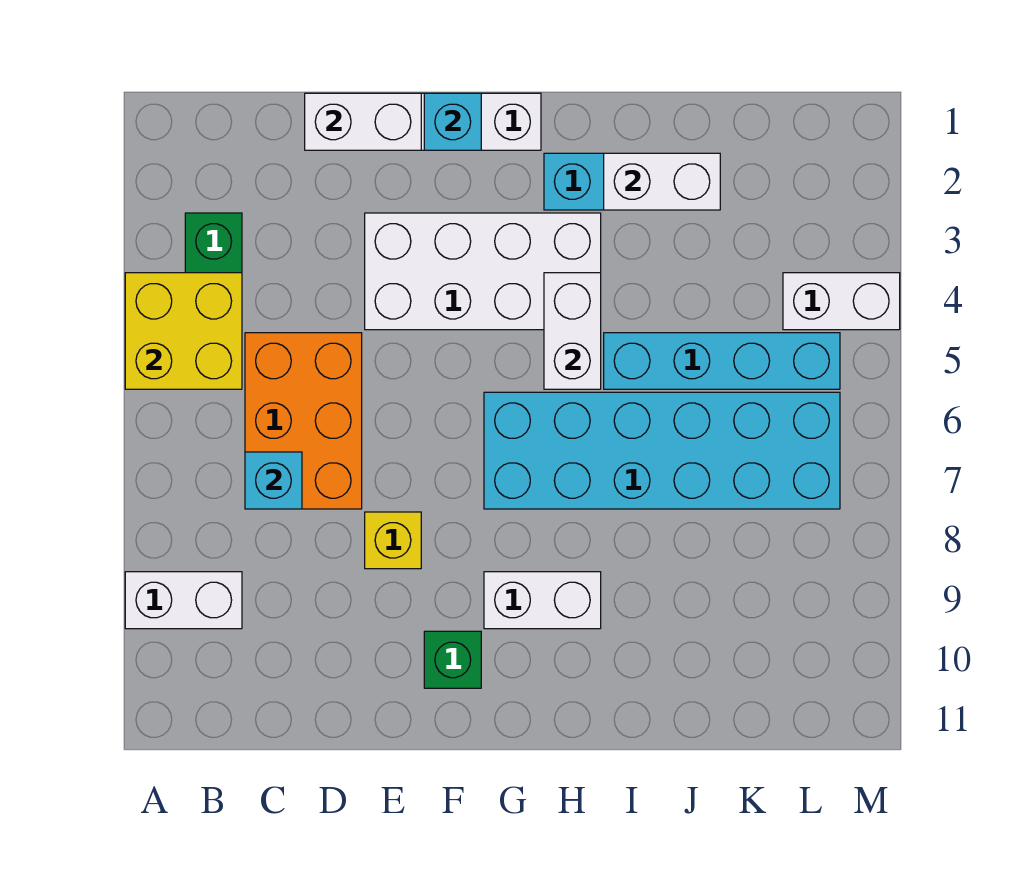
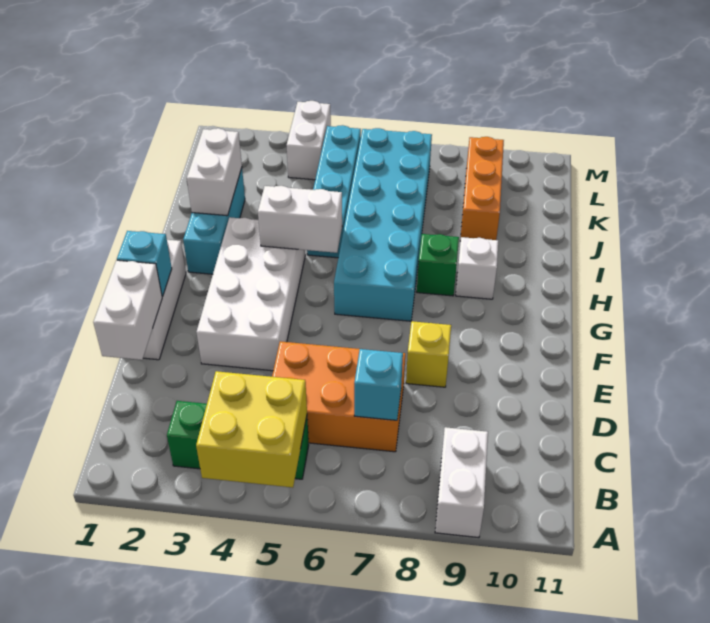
green brick F10 level 1 -> green brick H8 level 1
white brick G9:H9 level 1 -> white brick H9 level 1
none -> orange brick J9:L9 level 1

